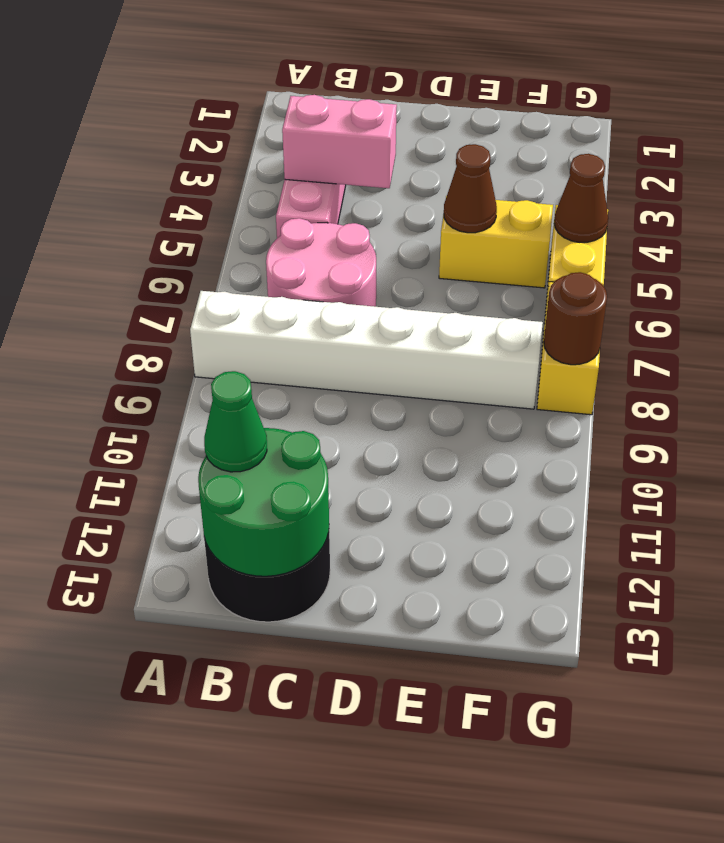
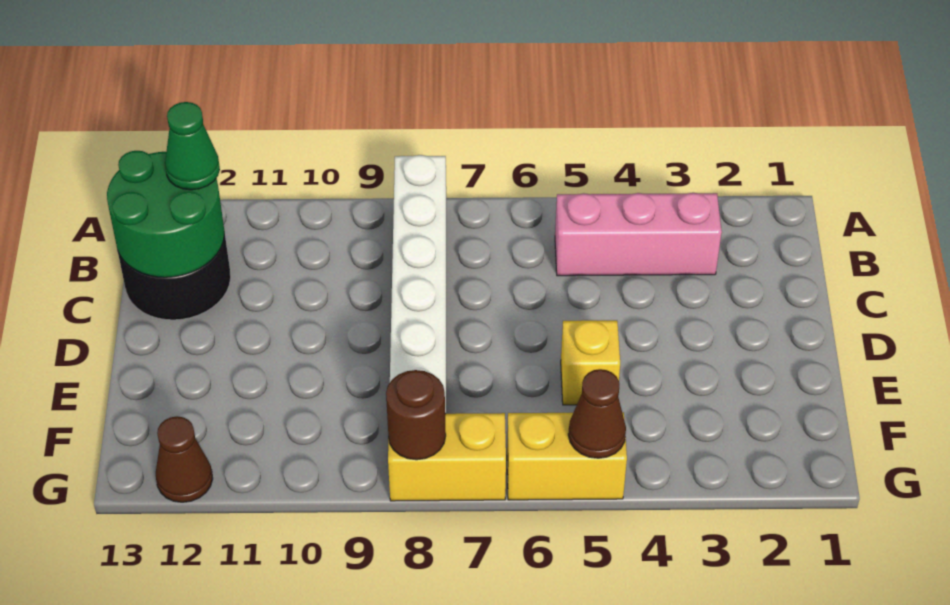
pink brick B4:C4 level 2 -> none
pink round brick B6:C7 level 1 -> none
yellow brick E5:F5 level 1 -> yellow brick E5 level 1
brown cone E5 level 2 -> brown cone G12 level 1

